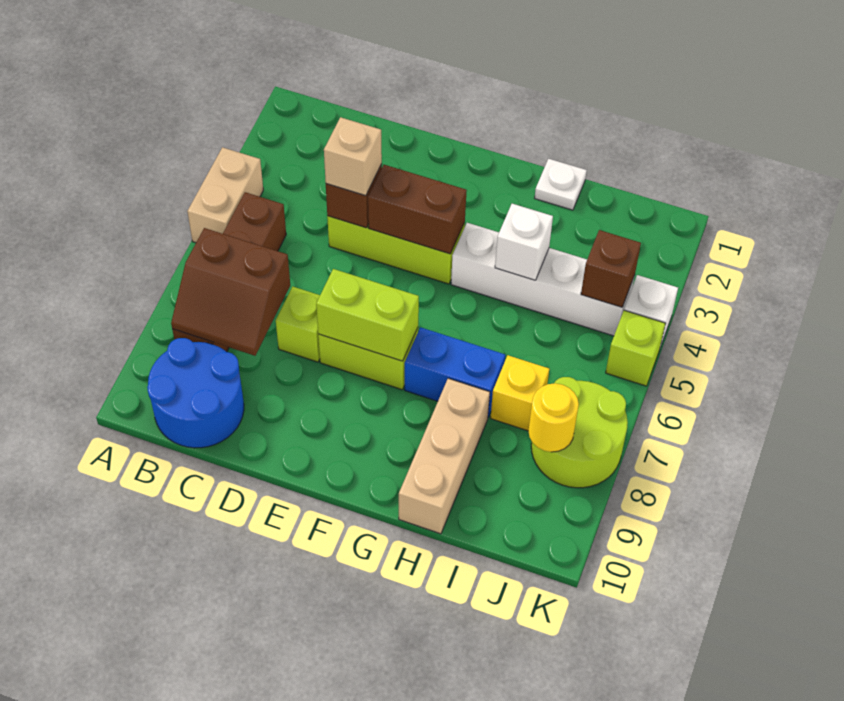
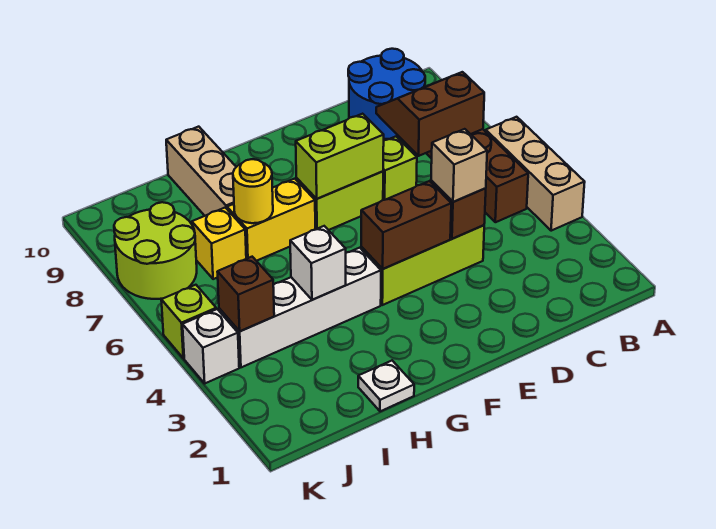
tan brick A4:A5 level 1 -> tan brick A4:A6 level 1
blue brick G7:H7 level 1 -> yellow brick G7:H7 level 1
yellow round brick J8 level 2 -> yellow round brick H7 level 2

